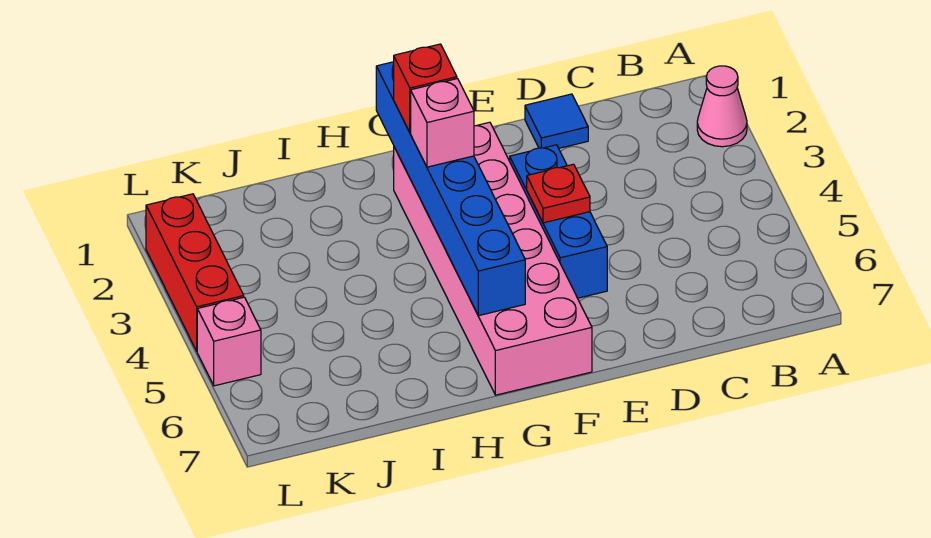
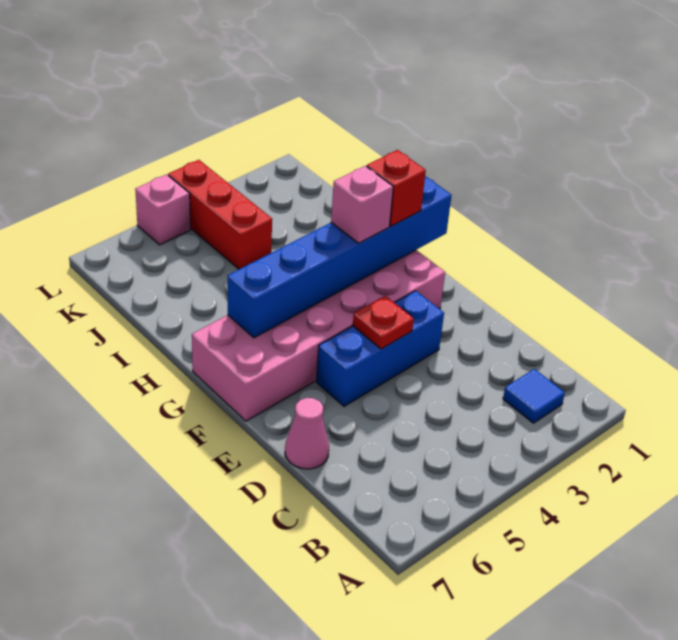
pink cone A2 level 1 -> pink cone D7 level 1
blue tile D1 level 1 -> blue tile B2 level 1
red brick L2:L4 level 1 -> red brick J4:L4 level 1

